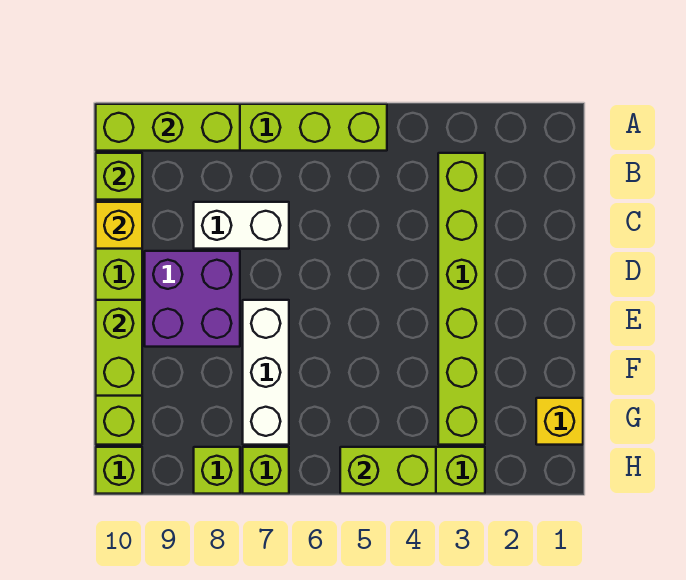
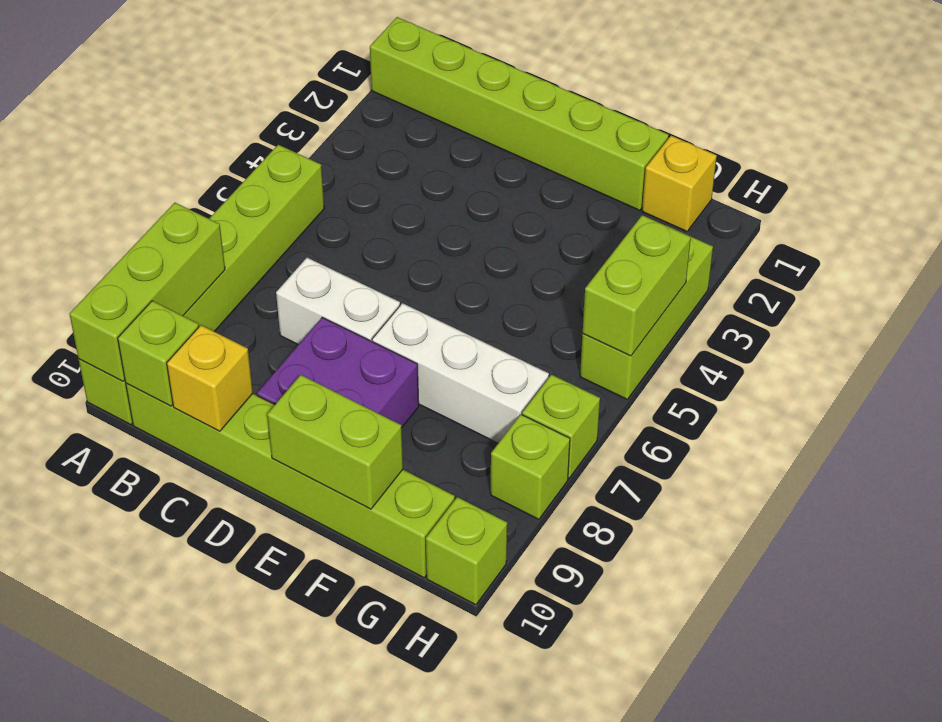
lime brick B3:G3 level 1 -> lime brick A1:F1 level 1
white brick C7:C8 level 1 -> white brick C7:D7 level 1

